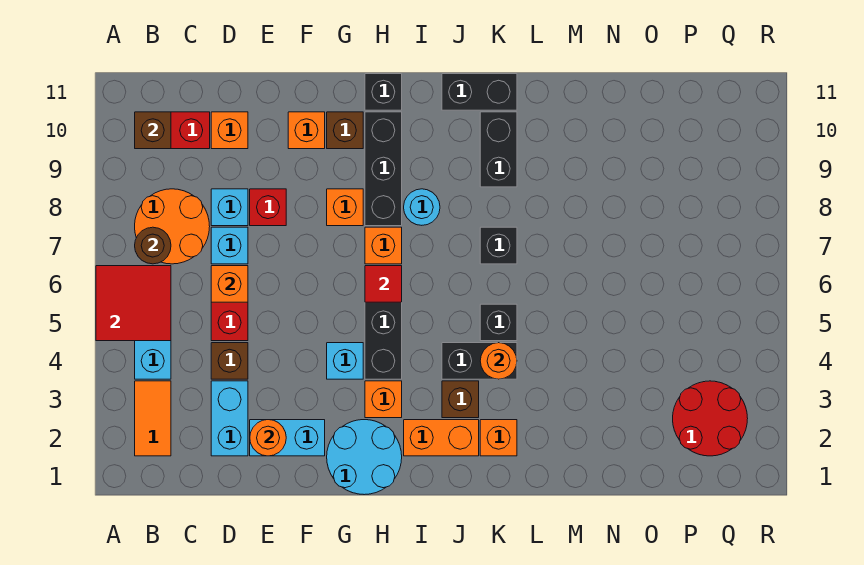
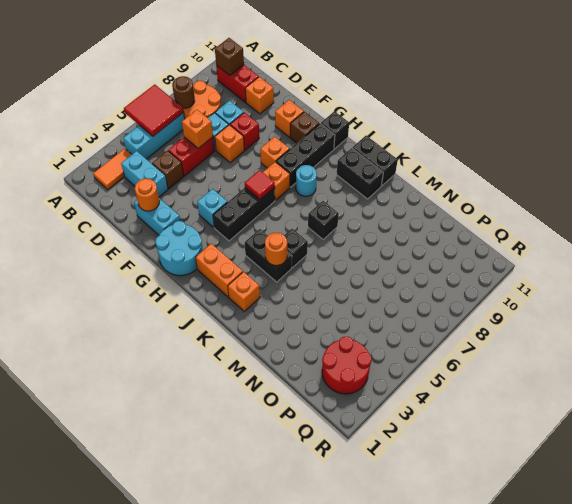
cyan brick D2:D3 level 1 -> cyan brick C3:D3 level 1
orange brick H3 level 1 -> orange brick E7 level 1
brown brick J3 level 1 -> none
black brick K9:K10 level 1 -> black brick J10:K10 level 1

